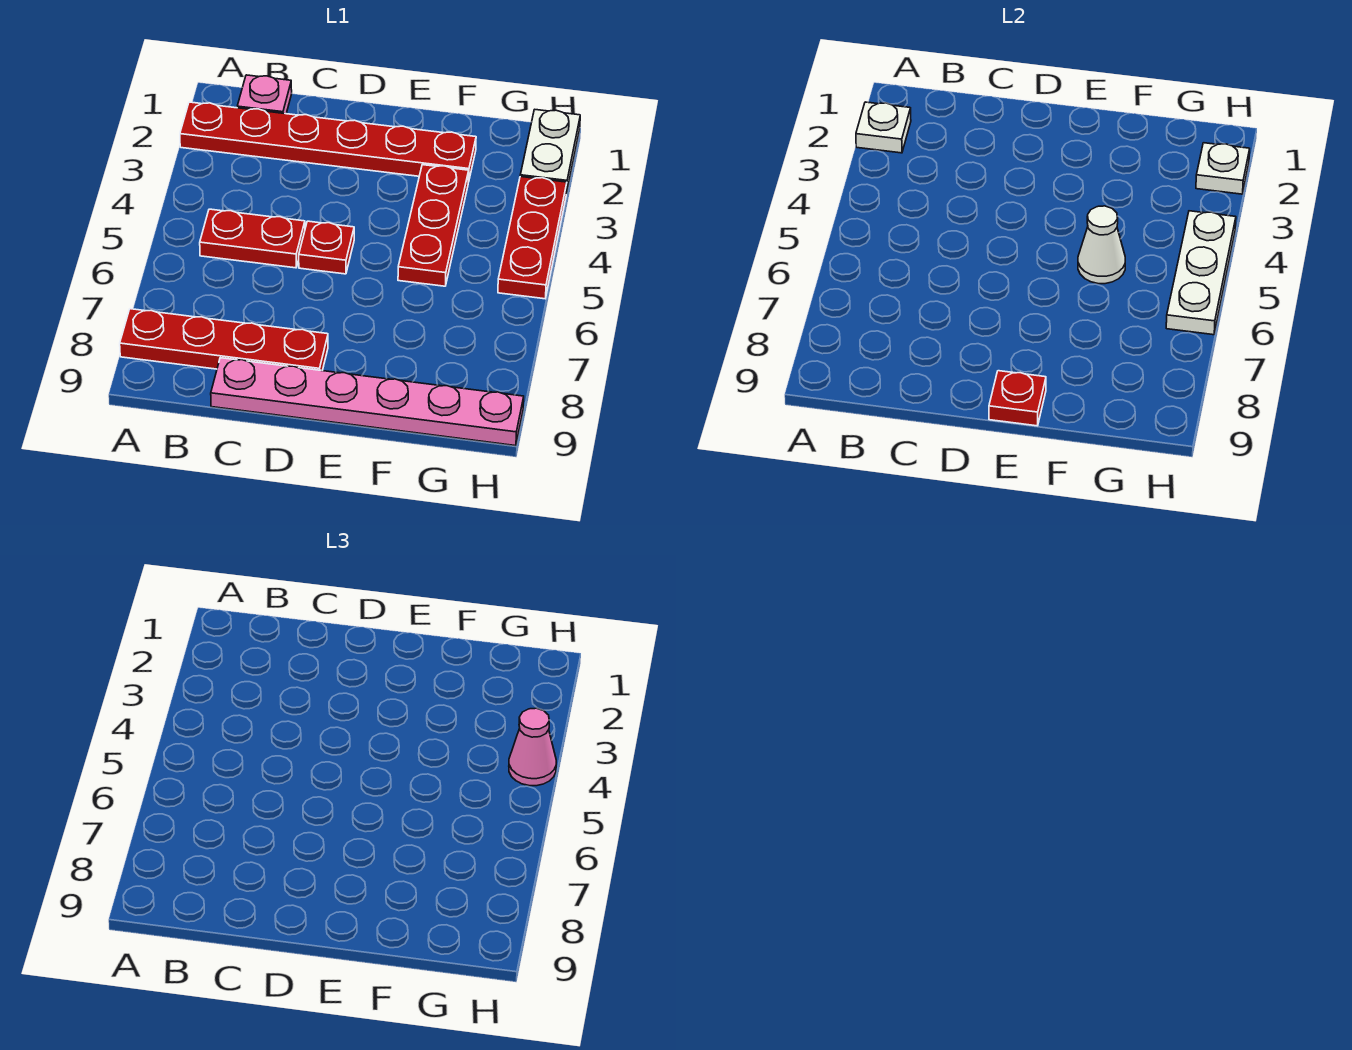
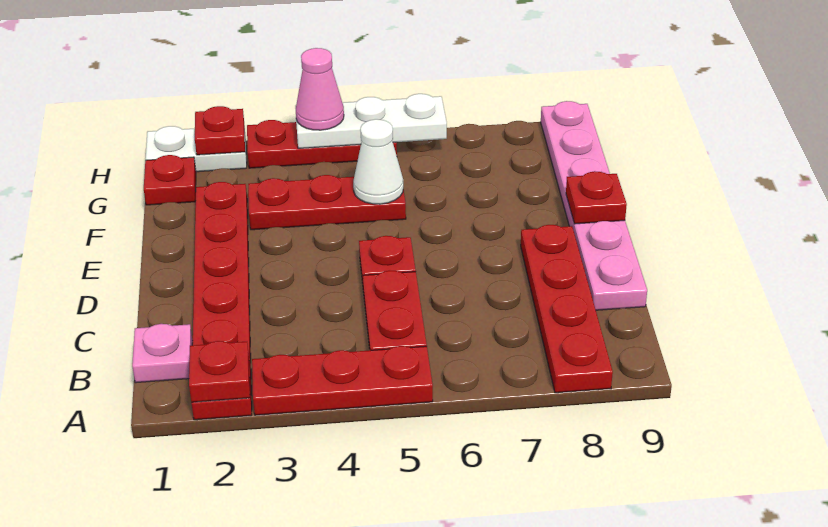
white plate A2 level 2 -> red plate A2 level 2
none -> red plate A3:A5 level 1
none -> red plate G1 level 1
white plate H2 level 2 -> red plate H2 level 2

